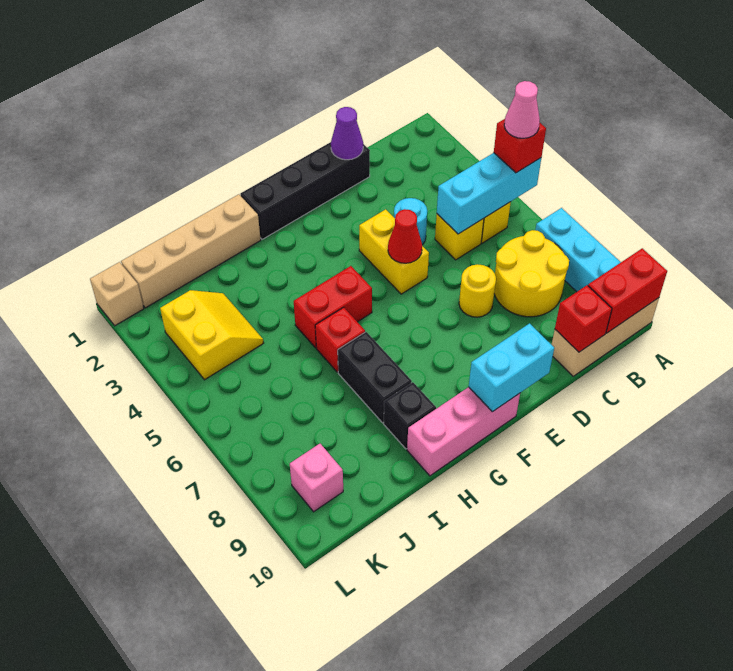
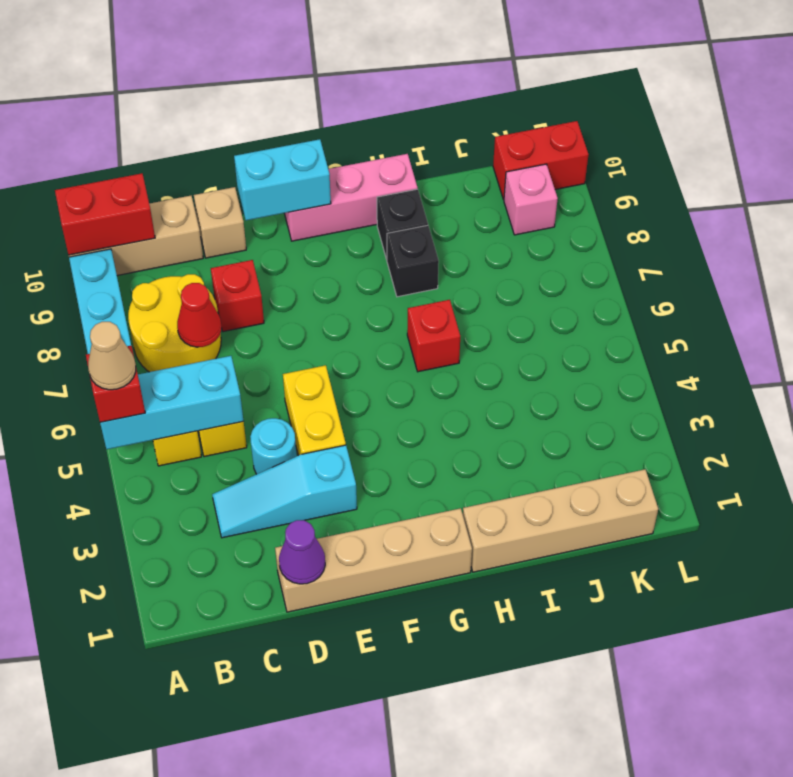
pink cone A5 level 4 -> tan cone A5 level 4
none -> cyan slope C3:E3 level 1 top E
red brick C10 level 2 -> red brick D8 level 1
black brick D1:G1 level 1 -> tan brick D1:G1 level 1
yellow round brick D7 level 1 -> none
red cone E5 level 2 -> red cone C7 level 2
red brick G5:H5 level 1 -> red brick K10:L10 level 1
black brick H7:H8 level 1 -> black brick H8 level 1
yellow slope J3:K4 level 1 top K -> none
tan brick L1 level 1 -> tan brick D10 level 1

